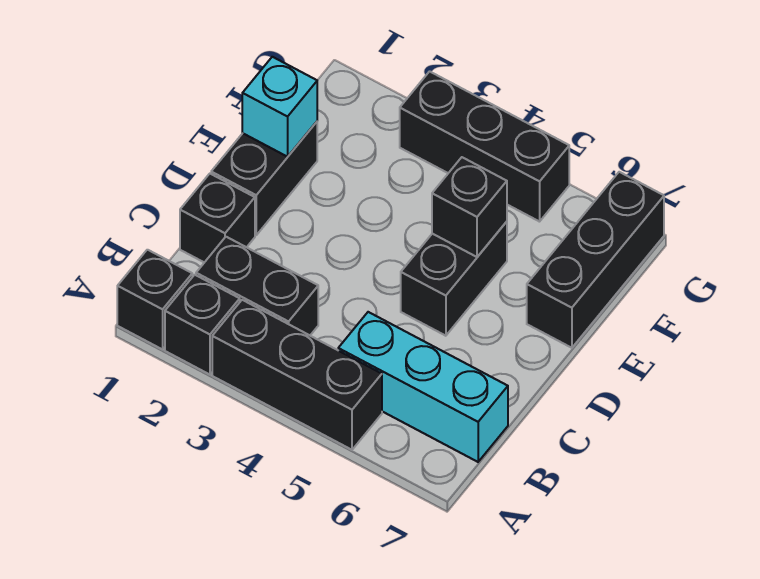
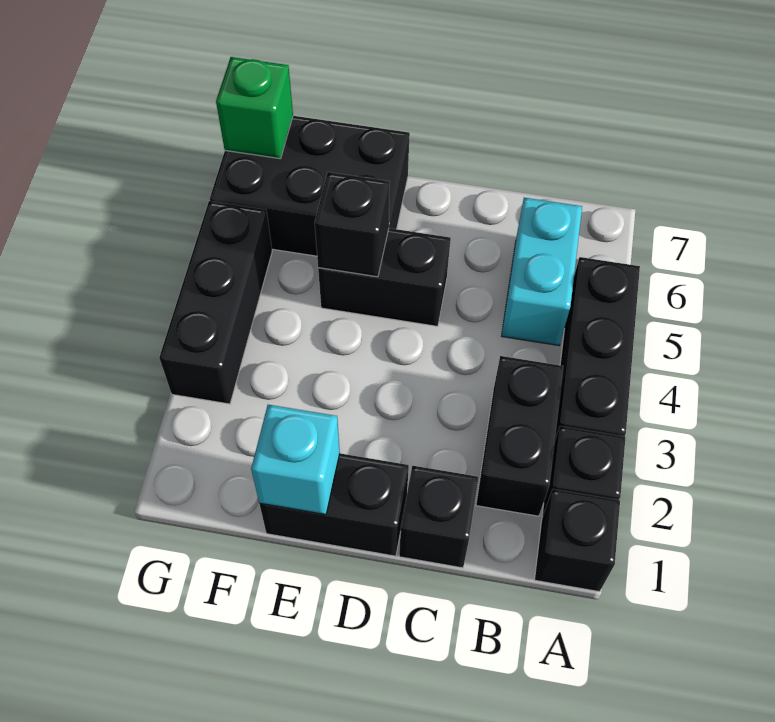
cyan brick B5:B7 level 1 -> cyan brick B5:B6 level 1
black brick E7:G7 level 1 -> black brick E6:G7 level 1
none -> green brick G7 level 2

